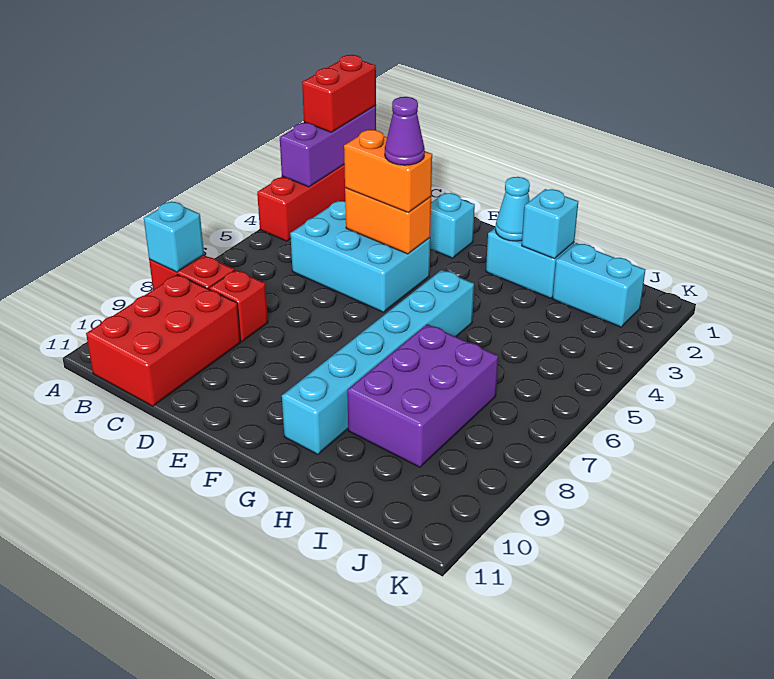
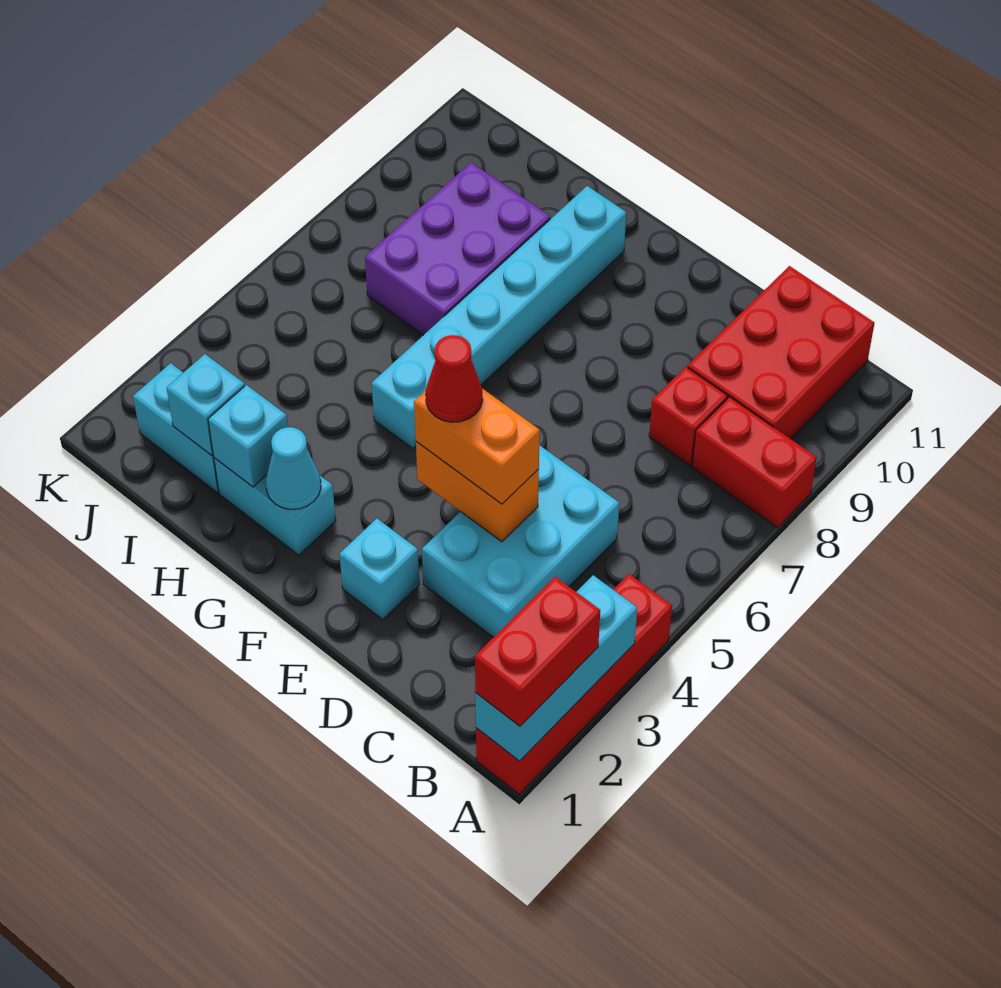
purple brick A1:A3 level 2 -> cyan brick A1:A3 level 2
cyan brick A8 level 2 -> cyan brick I2 level 2
cyan brick C4:E5 level 1 -> cyan brick C3:D5 level 1
purple cone E4 level 4 -> red cone E4 level 4

